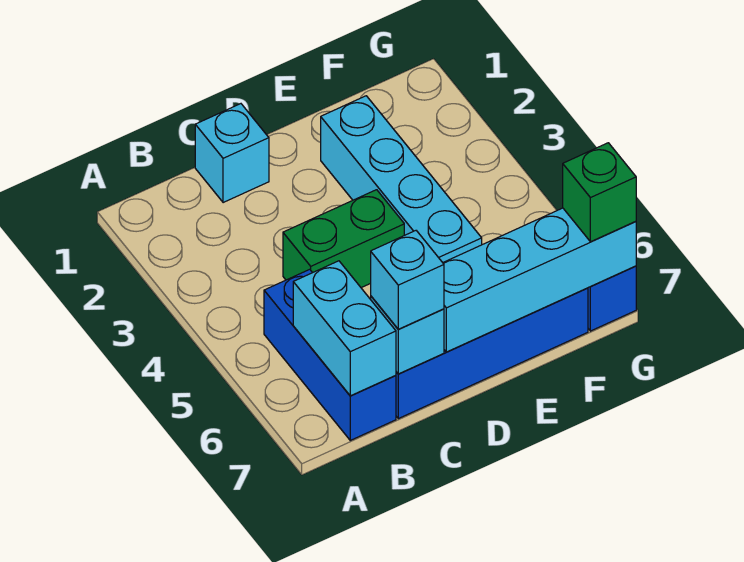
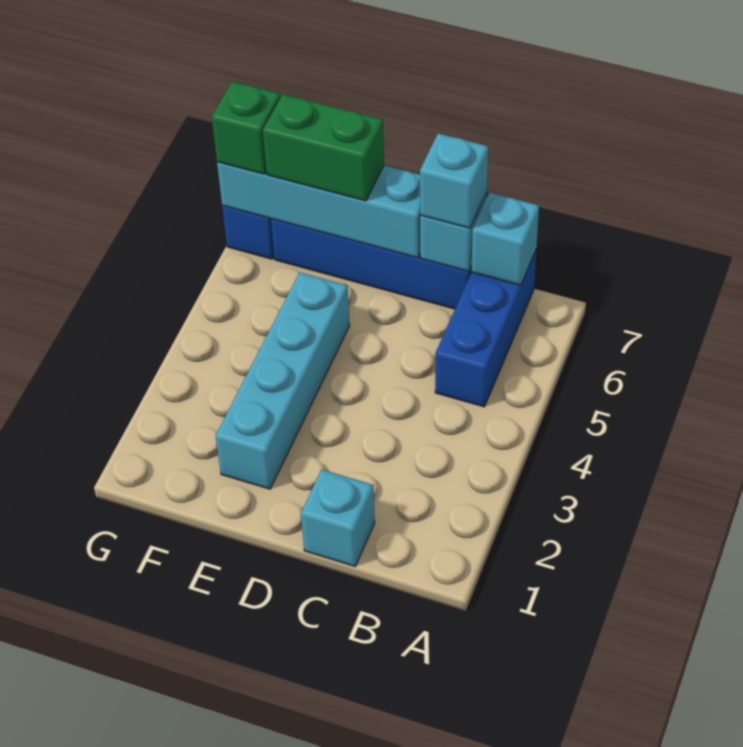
cyan brick B6:B7 level 2 -> cyan brick B7 level 2
green brick C4:D4 level 1 -> green brick E7:F7 level 3

